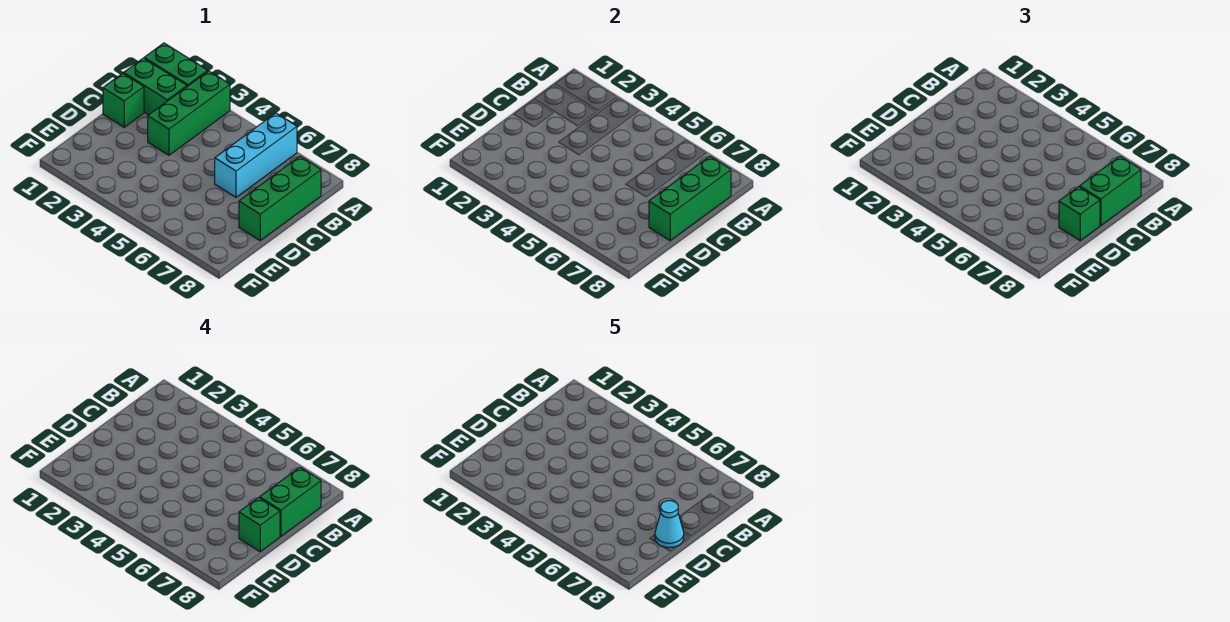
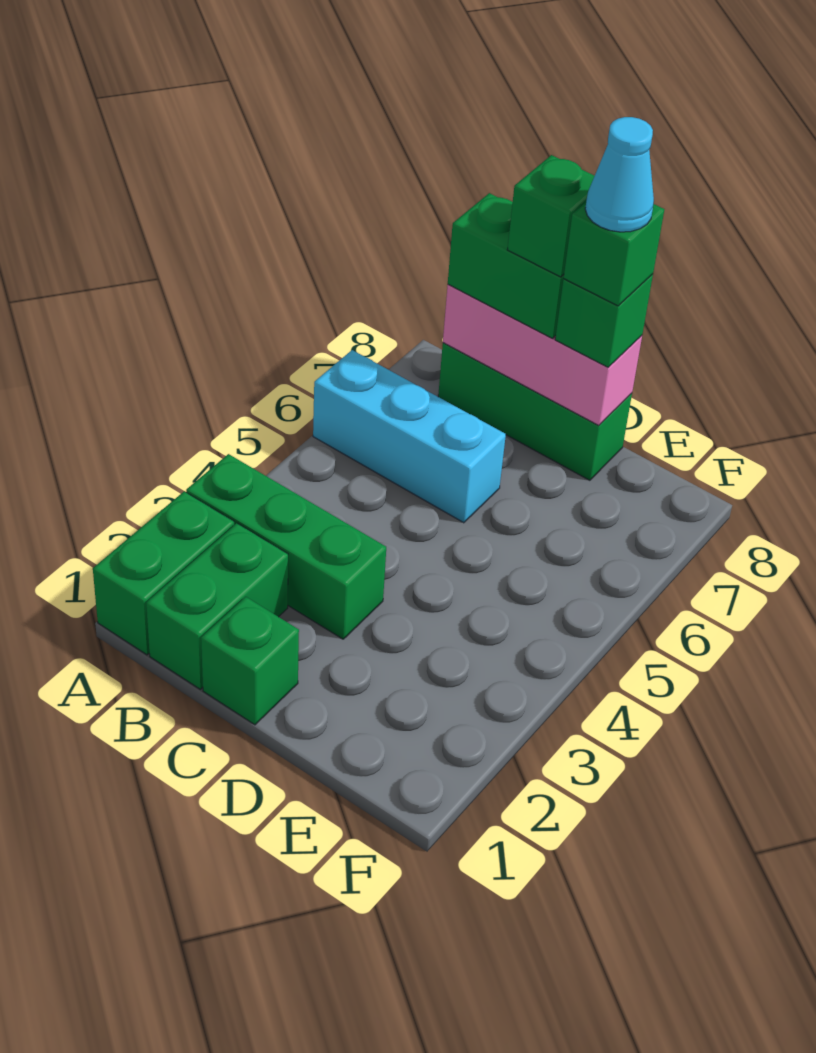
green brick B8:D8 level 2 -> pink brick B8:D8 level 2
green brick B8:C8 level 4 -> green brick C8 level 4

